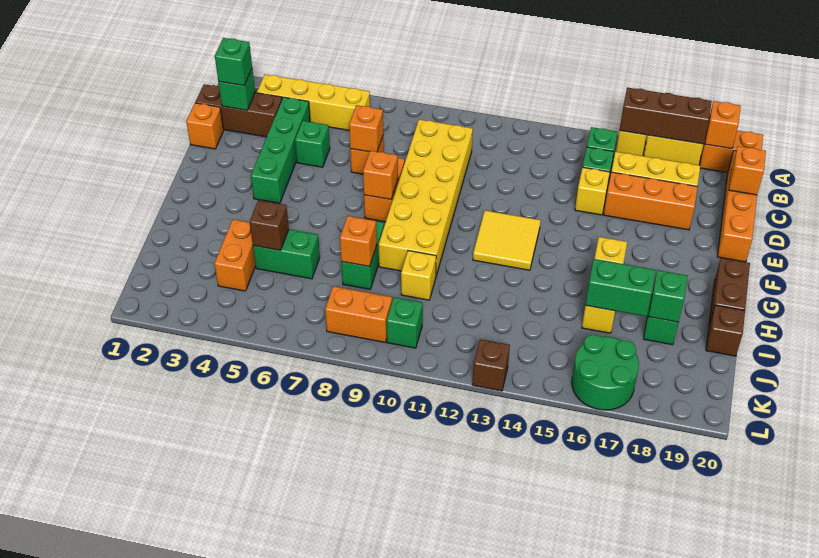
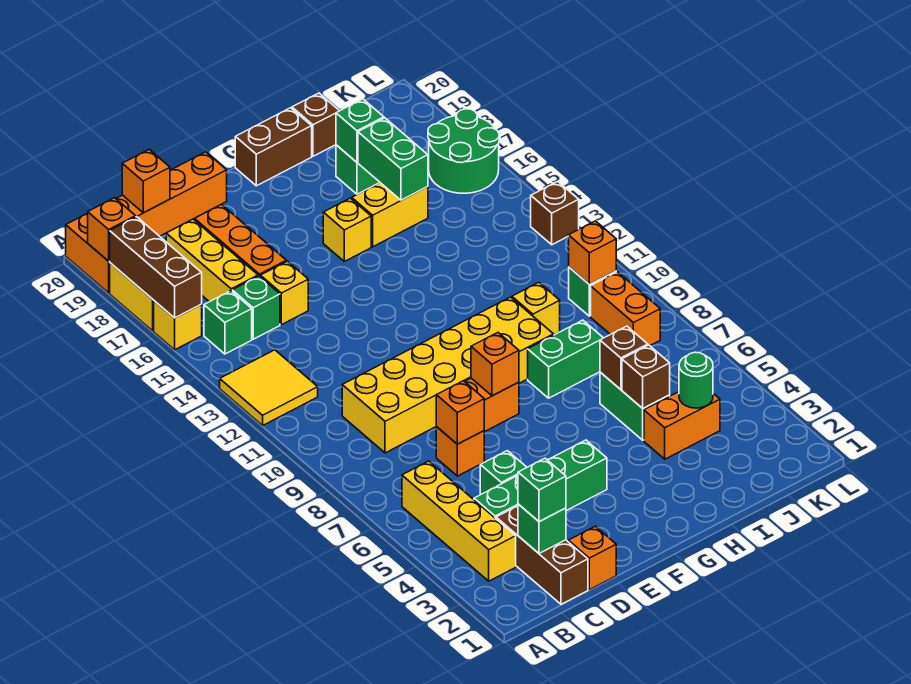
yellow tile F12:G13 level 1 -> yellow tile A12:B13 level 1
none -> brown brick I6 level 2
orange brick I8 level 2 -> orange brick K10 level 2
none -> green round brick J4 level 2

